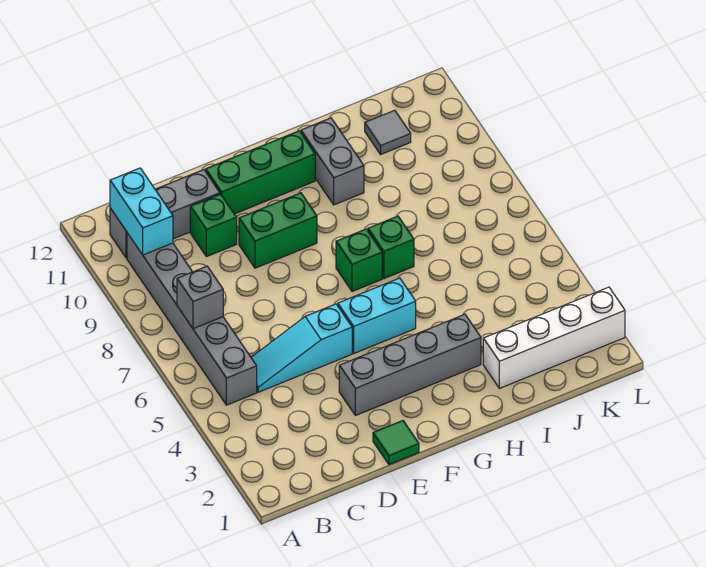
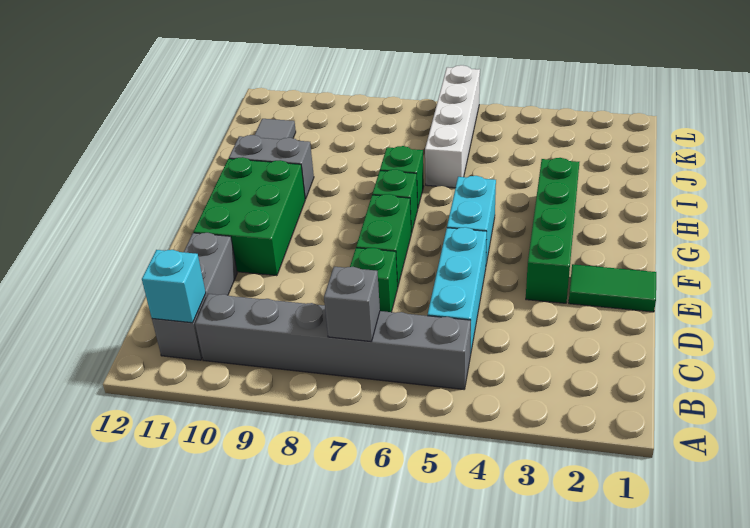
cyan brick B10:B11 level 2 -> cyan brick B11 level 2
cyan slope C5:E5 level 1 top E -> cyan brick C5:E5 level 1
green brick D10 level 1 -> green brick D7 level 1
green tile E1 level 1 -> green tile E1:E2 level 1
grey brick E3:H3 level 1 -> green brick E3:H3 level 1
green brick E9:F9 level 1 -> green brick E7:F7 level 1
green brick E11:G11 level 1 -> green brick E10:G11 level 1
white brick I2:L2 level 1 -> white brick I6:L6 level 1

